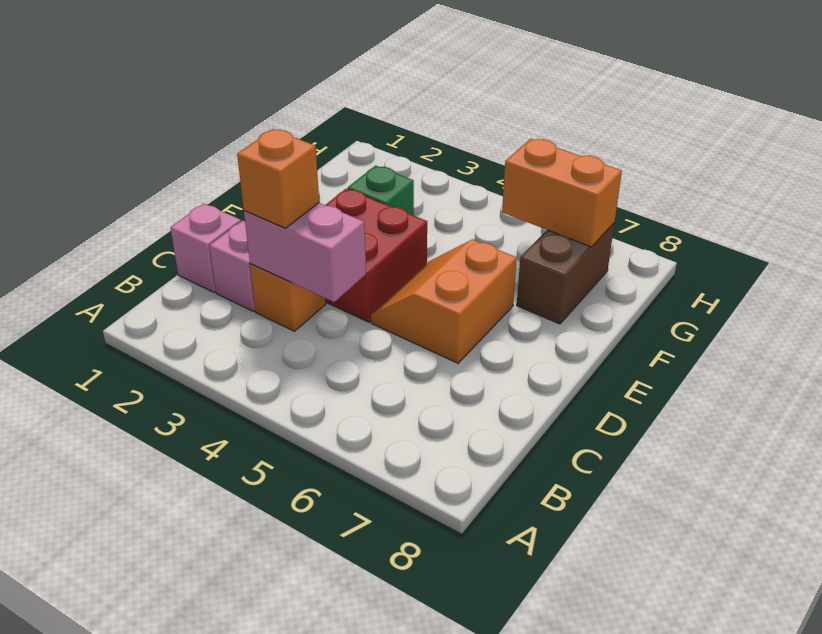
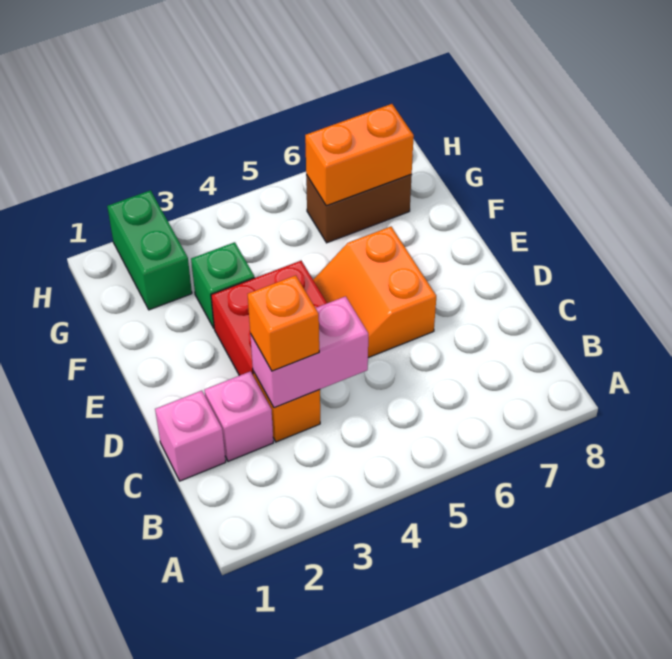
brown brick F7:G7 level 1 -> brown brick G6:G7 level 1
none -> green brick G2:H2 level 1

